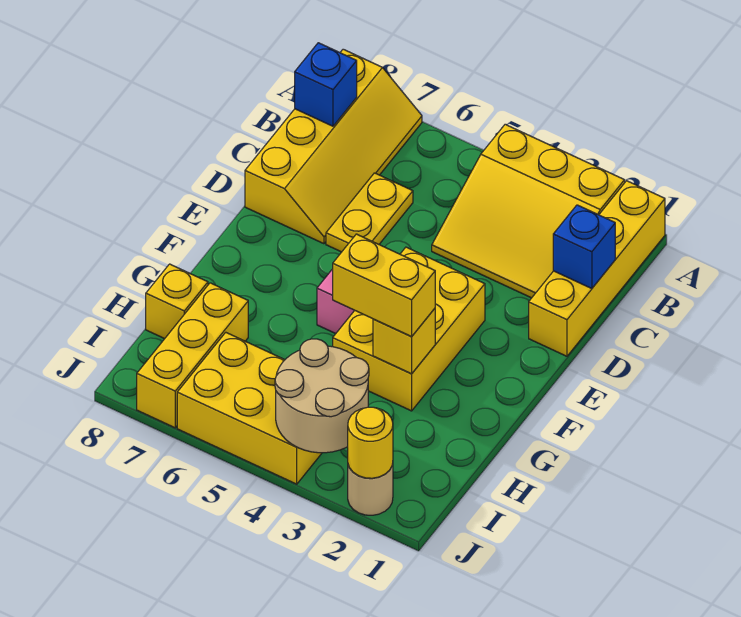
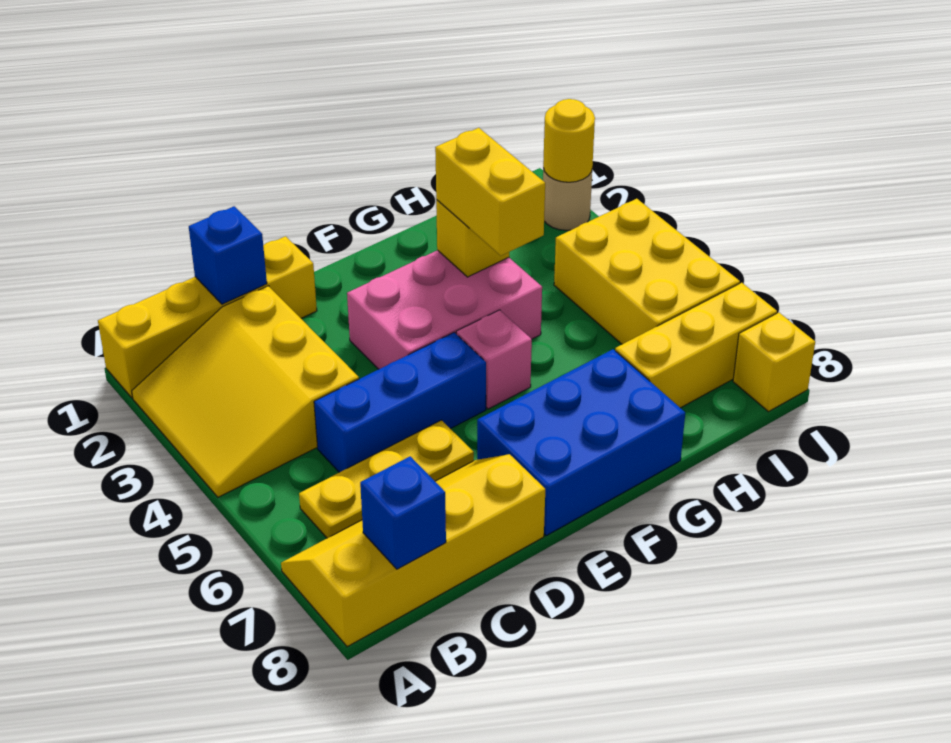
yellow slope A2:C4 level 1 top A -> yellow slope A2:C4 level 1 top C
none -> blue brick C5:E5 level 1
yellow plate C6:D6 level 1 -> yellow plate B6:D6 level 1
yellow brick E3:G4 level 1 -> pink brick E3:G4 level 1
none -> blue brick E7:G8 level 1
yellow brick H8 level 1 -> yellow brick J8 level 1
tan round brick I3:J4 level 2 -> none

